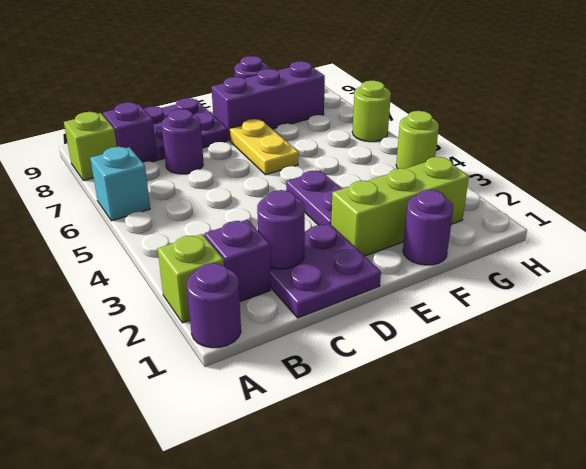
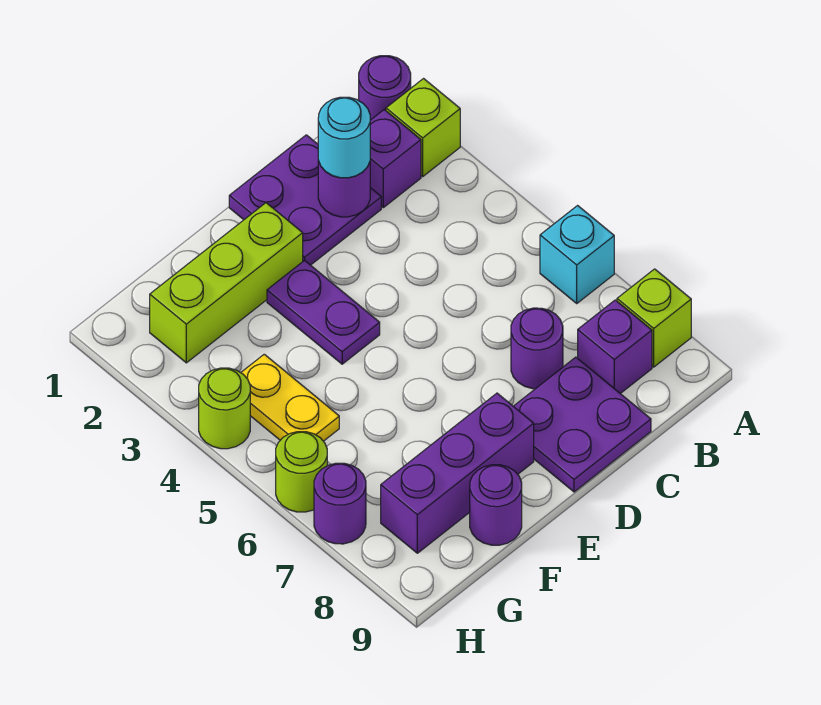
none -> cyan round brick C2 level 3
yellow plate E6:E7 level 1 -> yellow plate G4:G5 level 1
purple round brick F1 level 1 -> purple round brick H7 level 1

